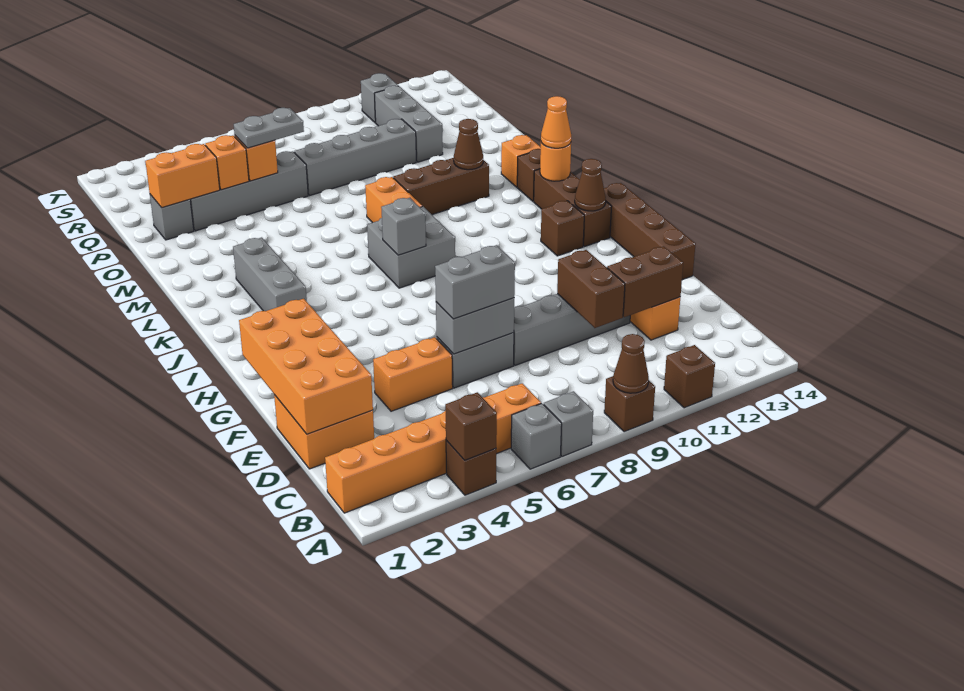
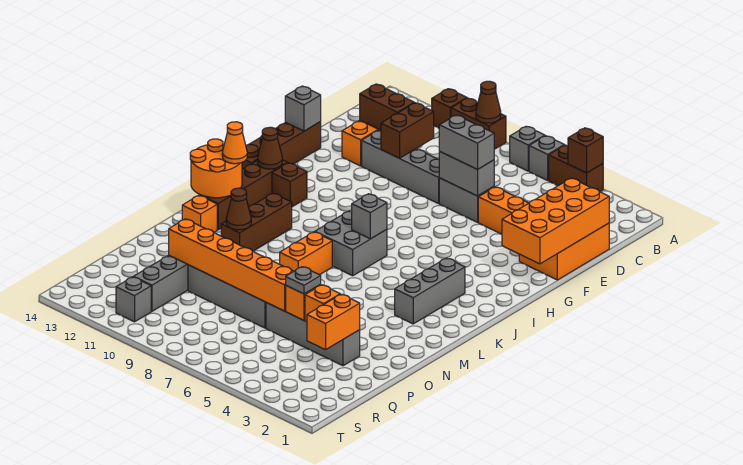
brown brick A4 level 1 -> brown brick A4:A5 level 1
brown brick A9 level 1 -> brown brick A9:A10 level 1
orange brick B1:B6 level 1 -> orange brick P6:P11 level 2
orange brick D1:E2 level 1 -> orange brick D1:F2 level 1
orange round brick K13 level 2 -> orange round brick K13:L14 level 2
brown brick M9:M11 level 1 -> brown brick K11:M11 level 1
grey brick P2 level 1 -> grey brick F14 level 2
orange brick P2:P3 level 2 -> orange brick P3:Q3 level 2
grey plate P5:P6 level 3 -> grey plate P5 level 3

